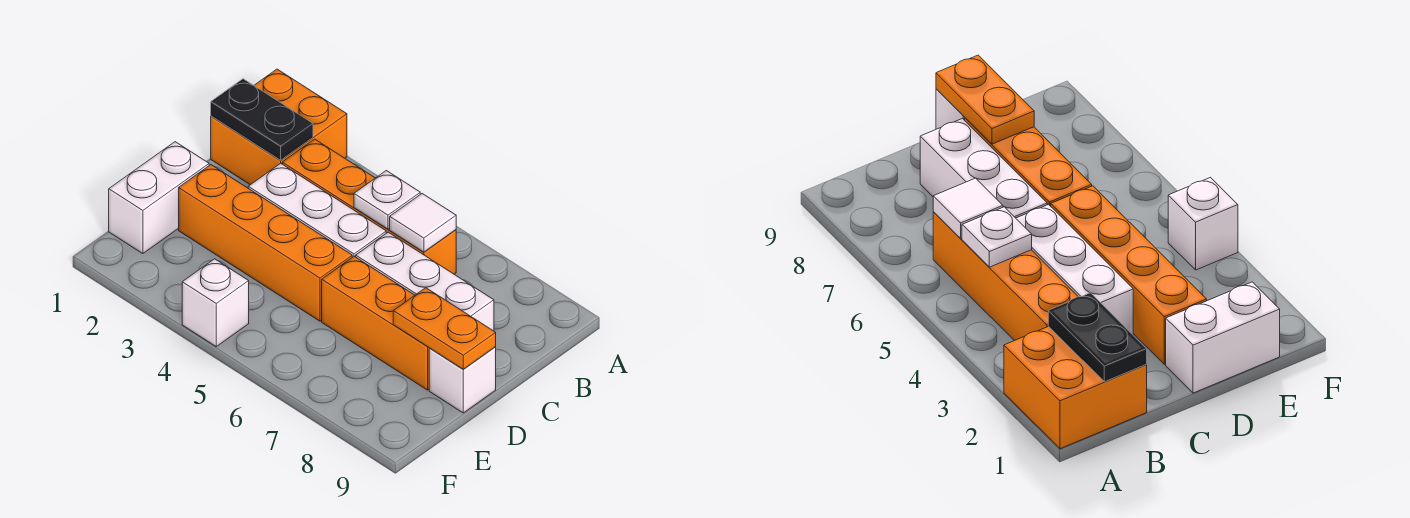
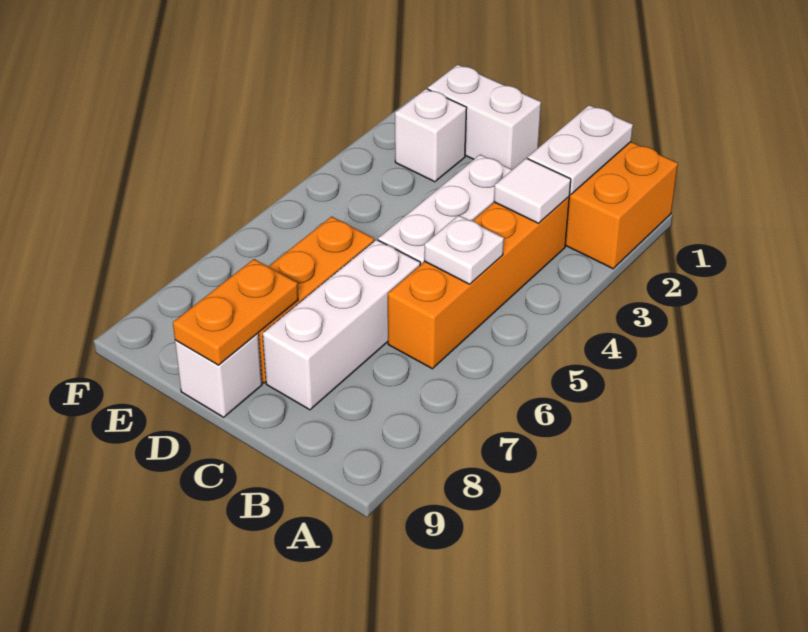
black plate B1:B2 level 2 -> white plate B1:B2 level 2
white tile B6 level 2 -> white tile B3 level 2
orange brick D2:D5 level 1 -> none
white brick F4 level 1 -> white brick E2 level 1

